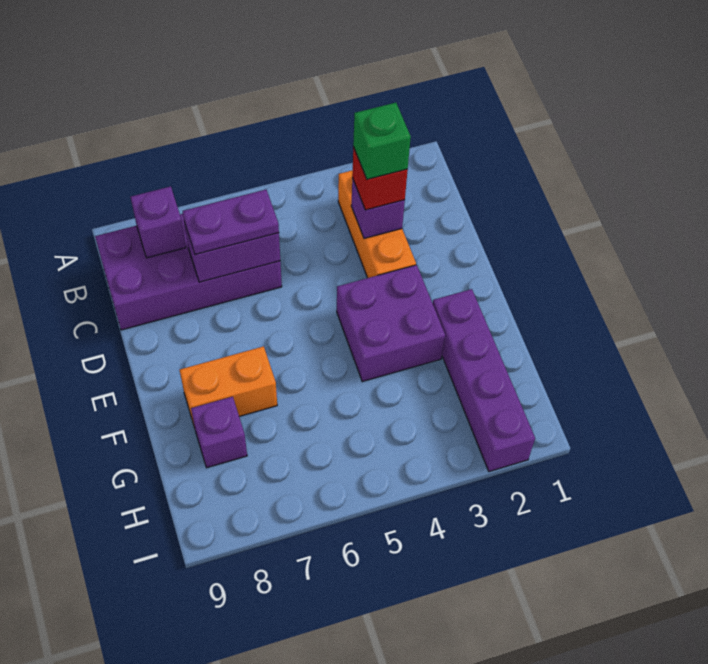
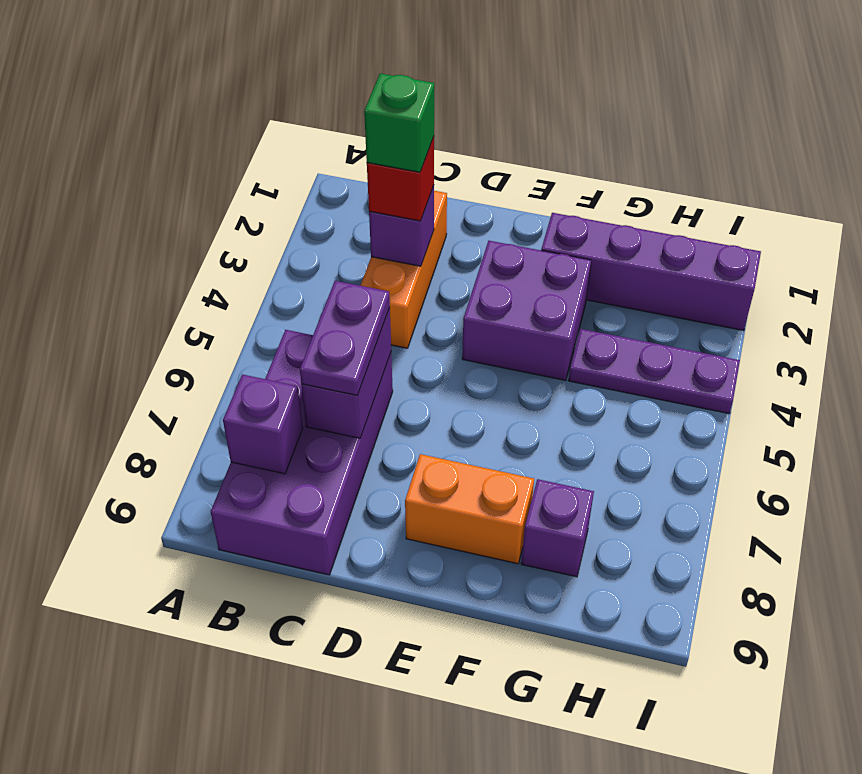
orange brick B3:D3 level 1 -> orange brick C2:C4 level 1
orange brick F7:F8 level 1 -> orange brick E8:F8 level 1
none -> purple plate G4:I4 level 1

